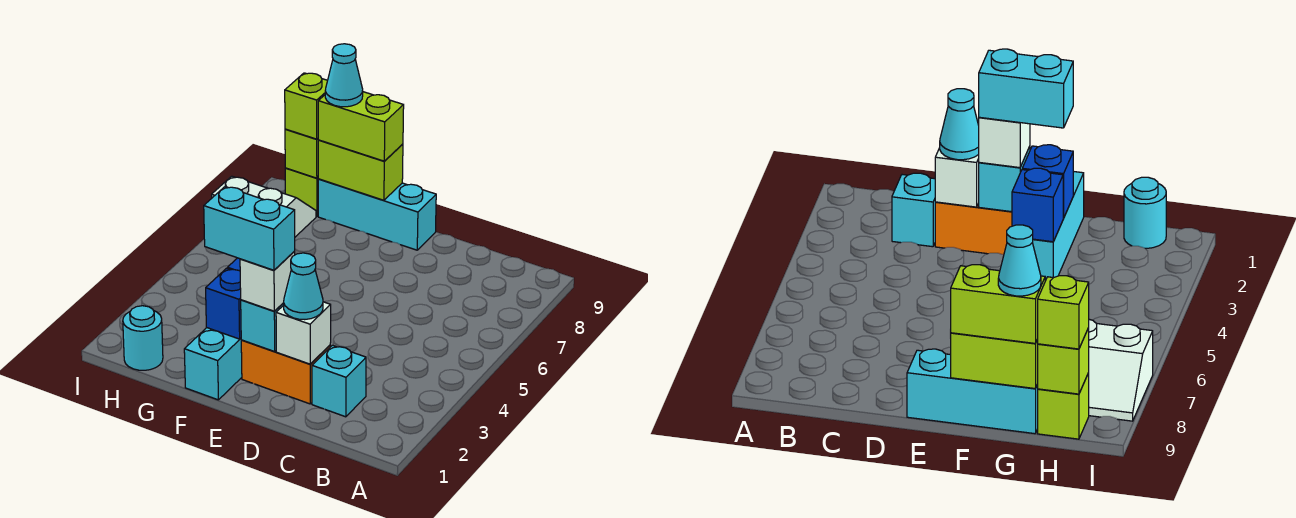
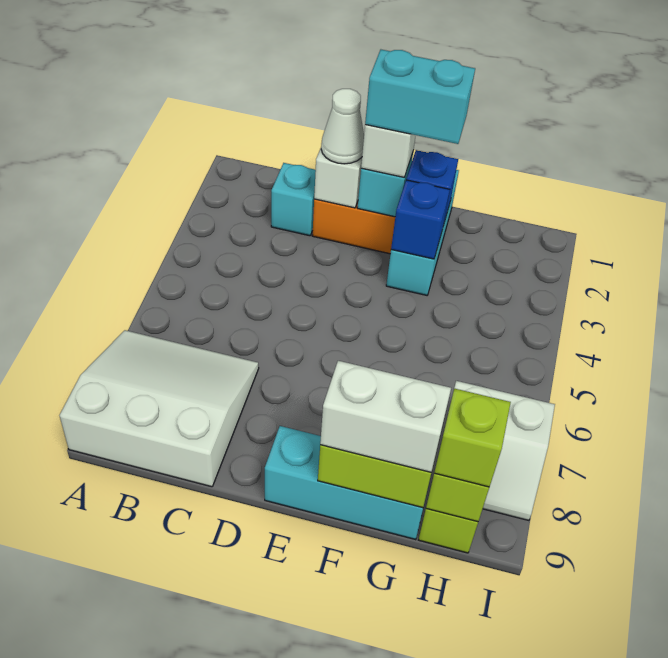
none -> white slope A7:C9 level 1 top 9
cyan cone D2 level 3 -> white cone D2 level 3
lime brick F9:G9 level 3 -> white brick F9:G9 level 3
cyan cone G9 level 4 -> none
cyan round brick H1 level 1 -> none

